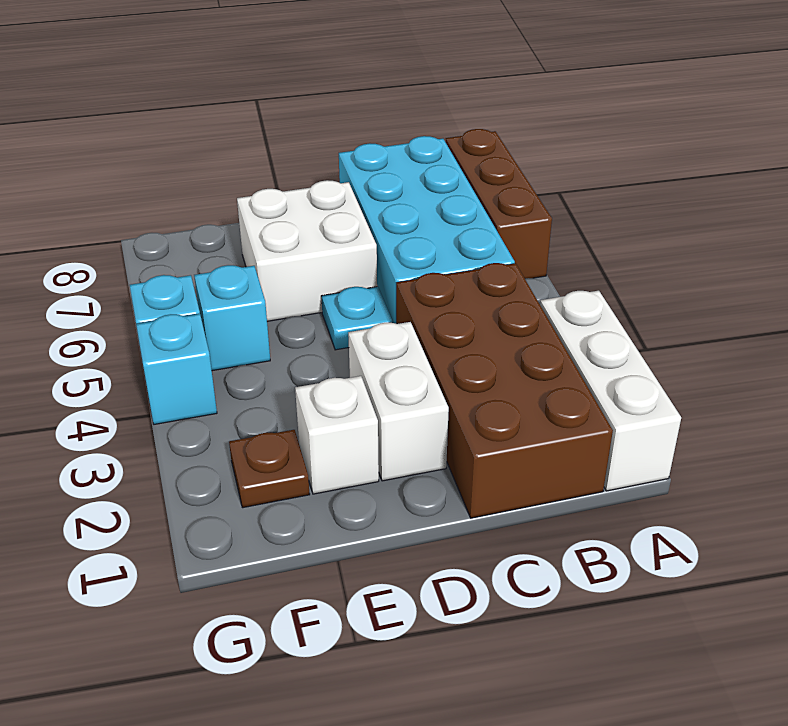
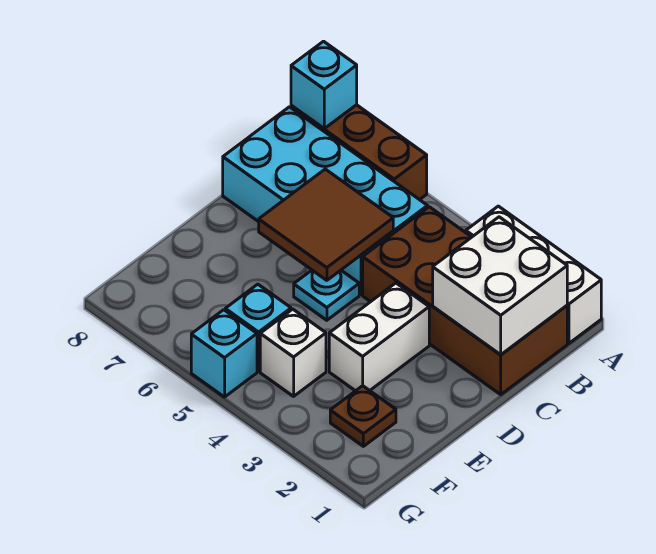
none -> brown tile C5:D6 level 2
white brick D2:D3 level 1 -> white brick D3:E3 level 1
white brick D6:E7 level 1 -> white brick B1:C2 level 2
white brick E2 level 1 -> white brick F4 level 1
cyan brick G4 level 1 -> cyan brick A8 level 2

